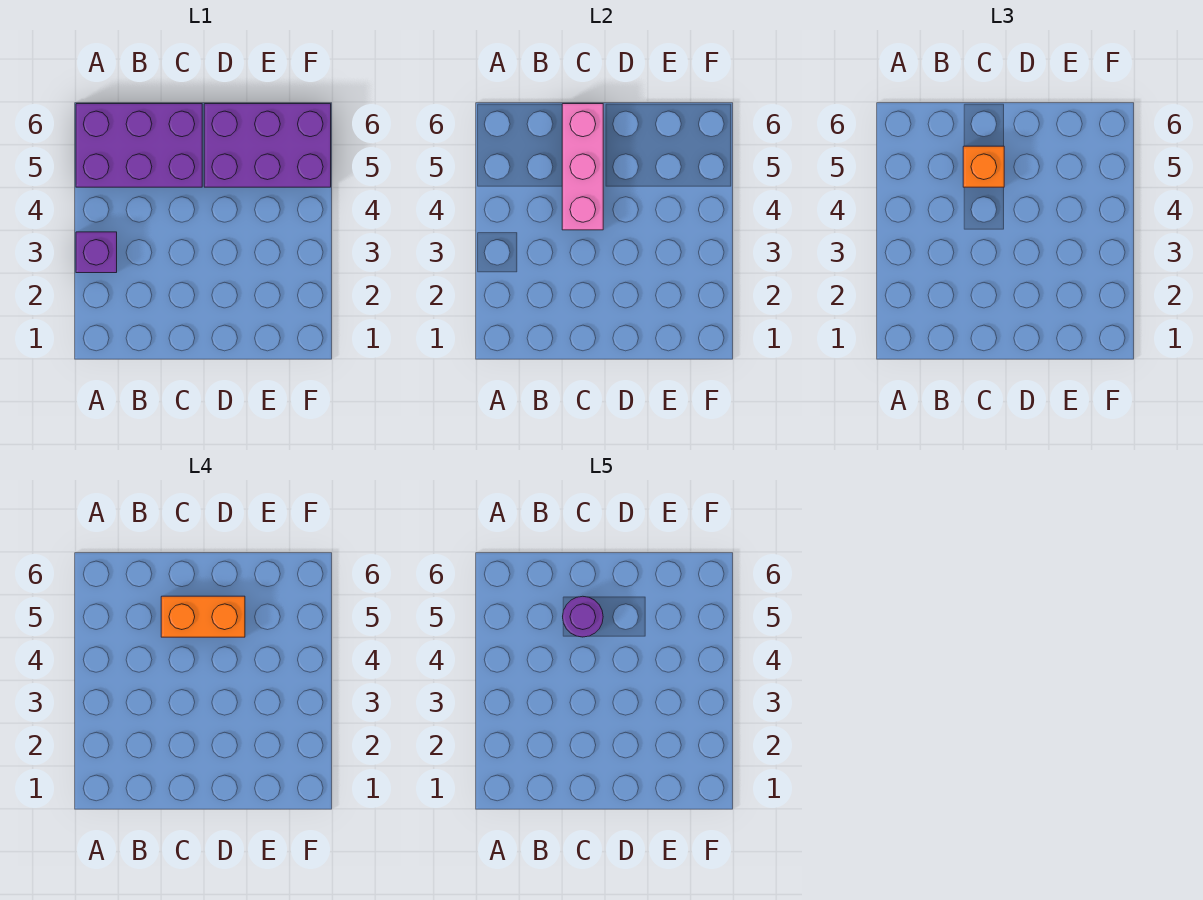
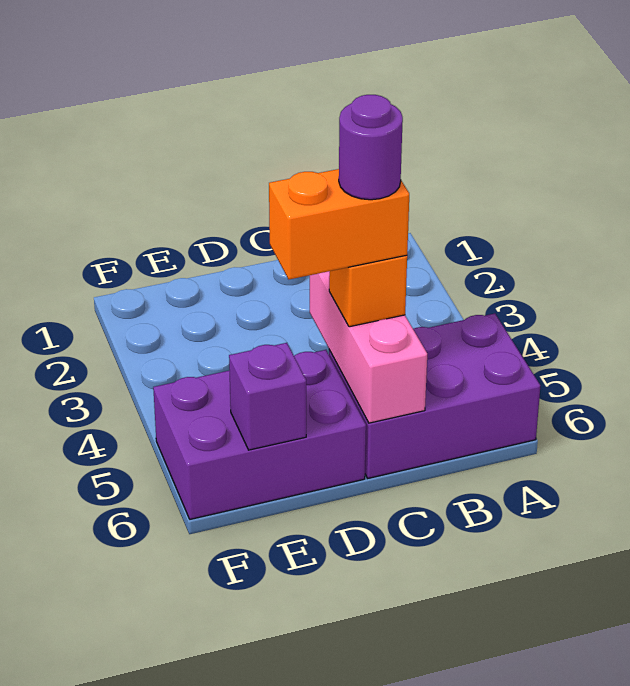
purple brick A3 level 1 -> purple brick E6 level 2

